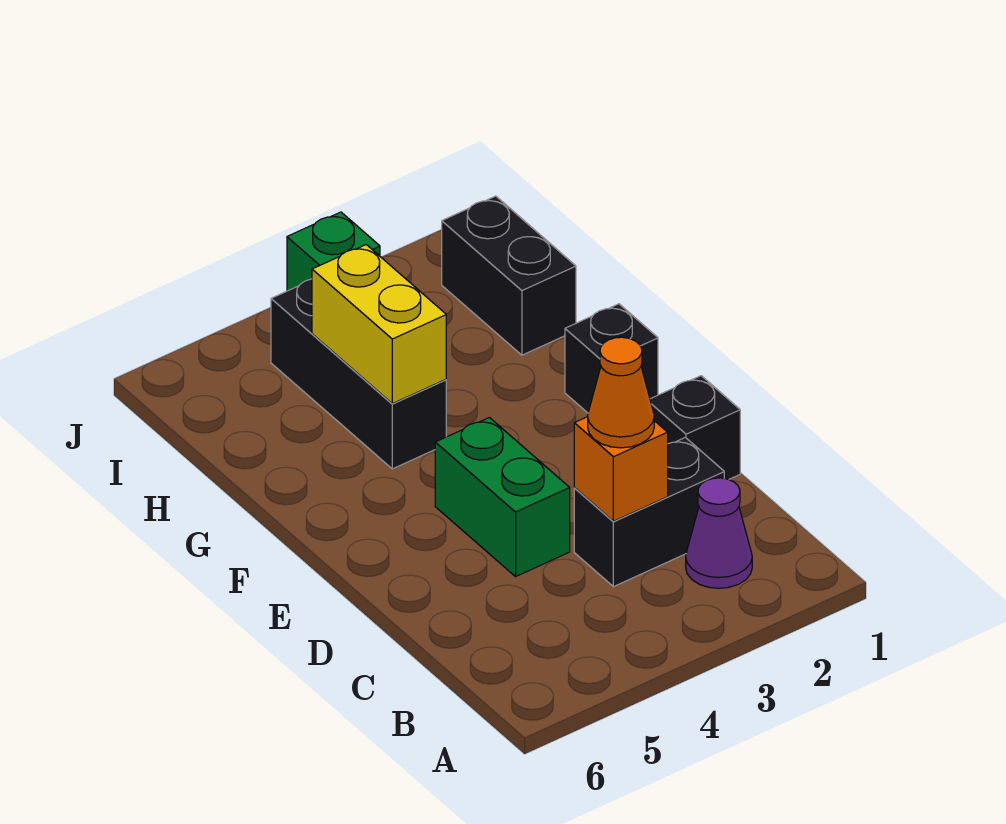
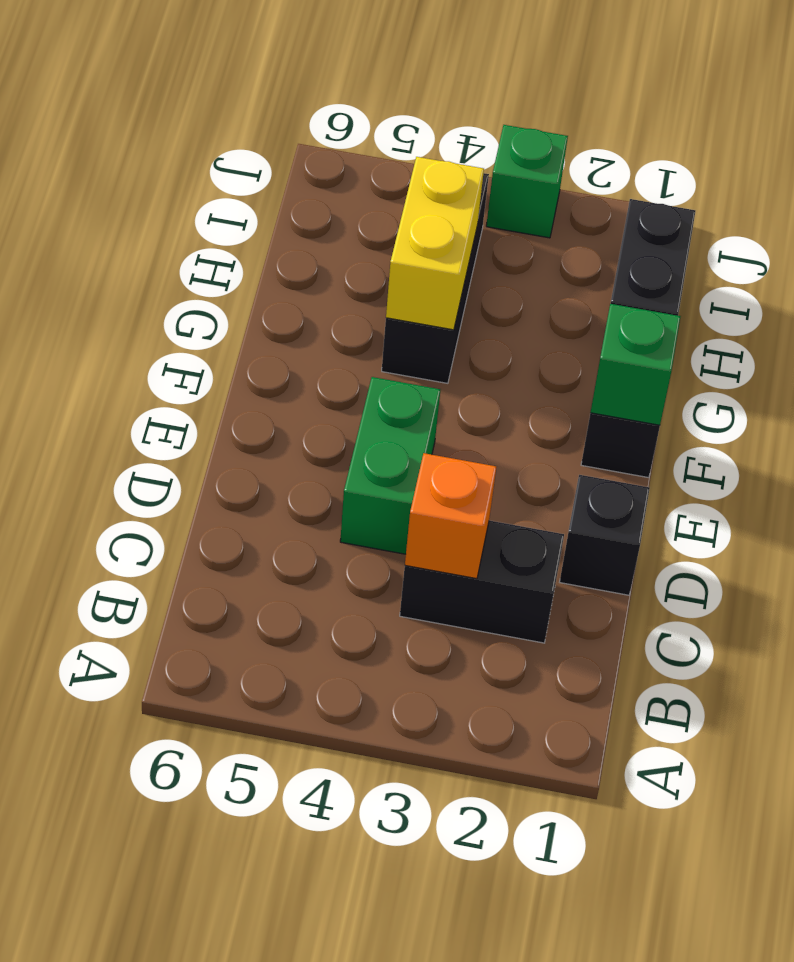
purple cone B2 level 1 -> none
orange cone C3 level 3 -> none
none -> green brick F1 level 2

